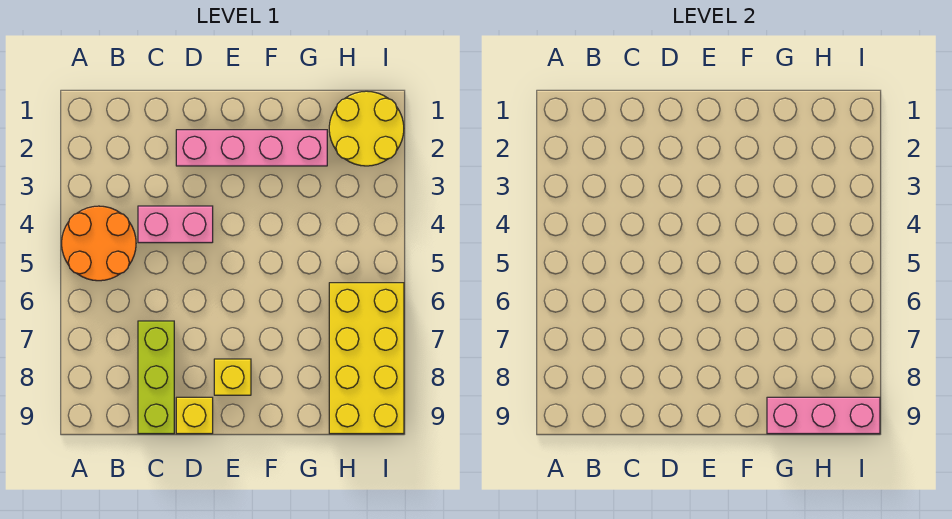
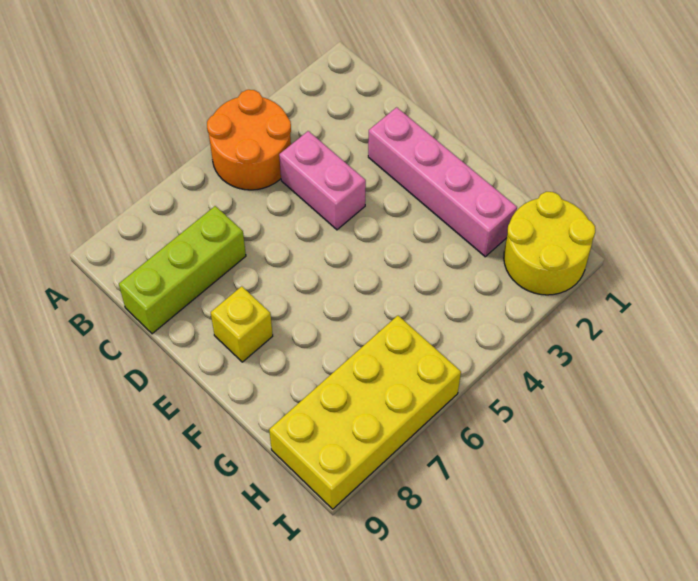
yellow brick D9 level 1 -> none
pink brick G9:I9 level 2 -> none

